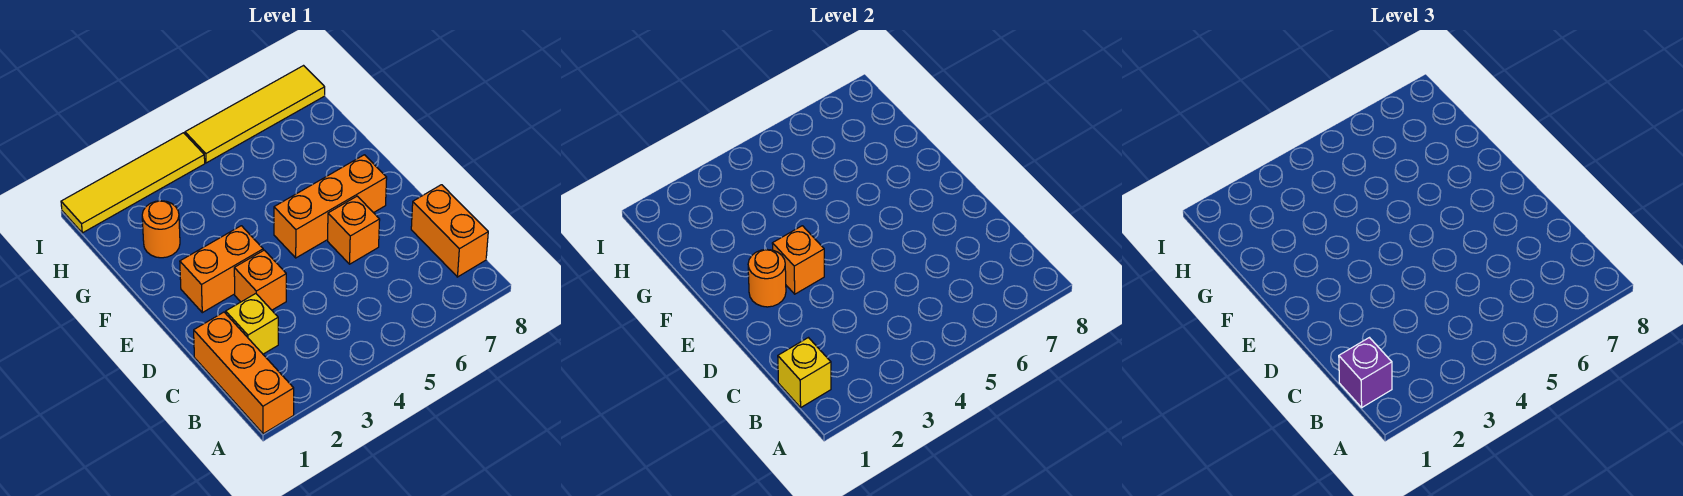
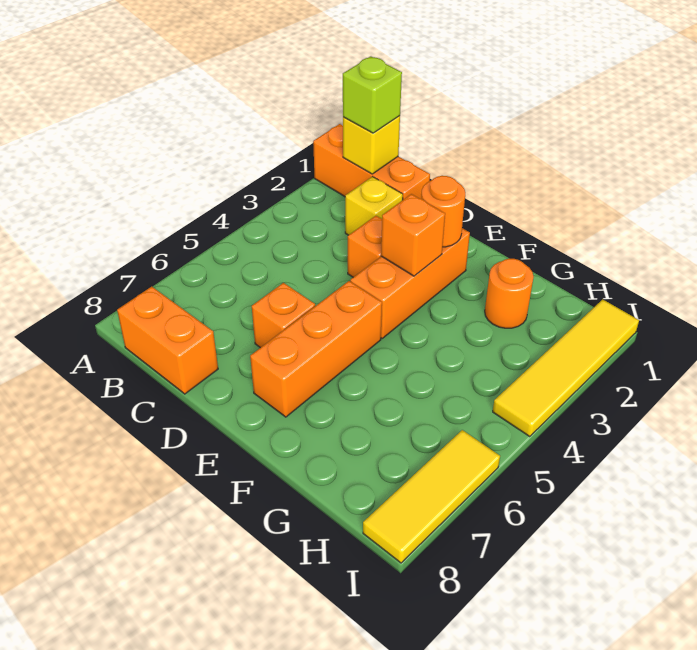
purple brick B1 level 3 -> lime brick B1 level 3
orange brick E2:E3 level 1 -> orange brick E2:E4 level 1
yellow tile I5:I8 level 1 -> yellow tile I6:I8 level 1

